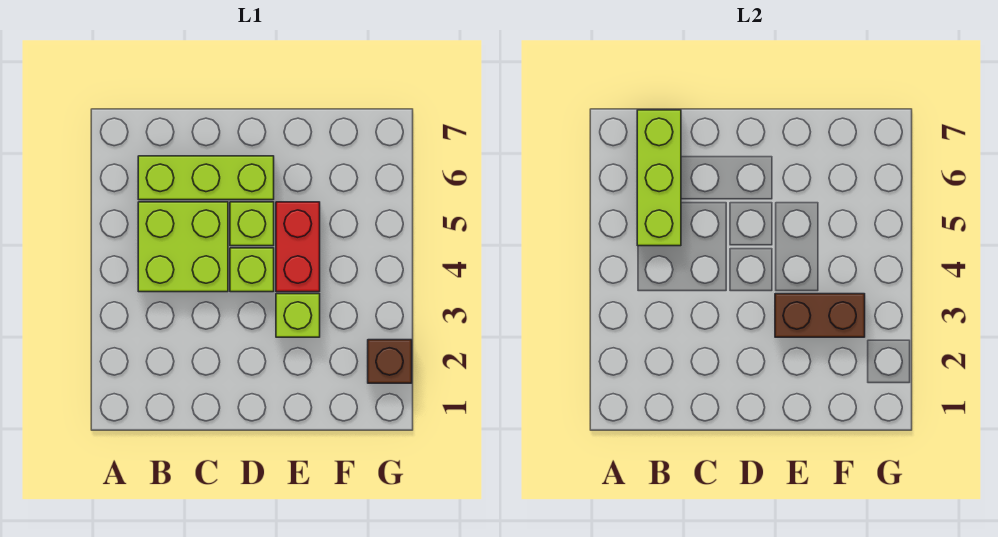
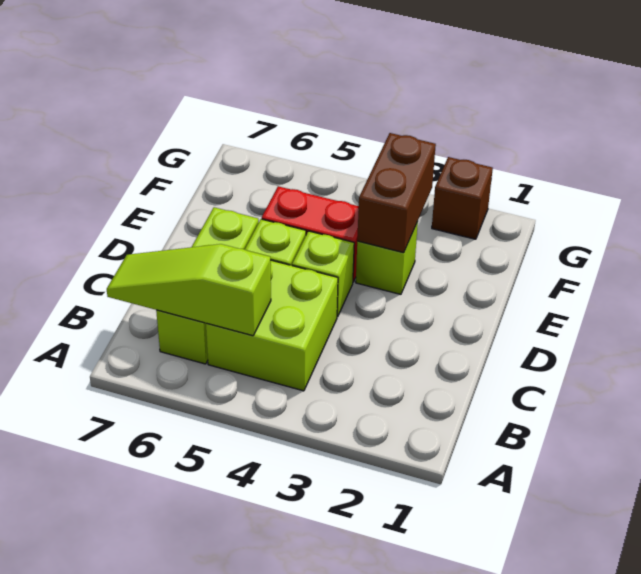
lime brick B5:B7 level 2 -> lime slope B5:B7 level 2 top 5

